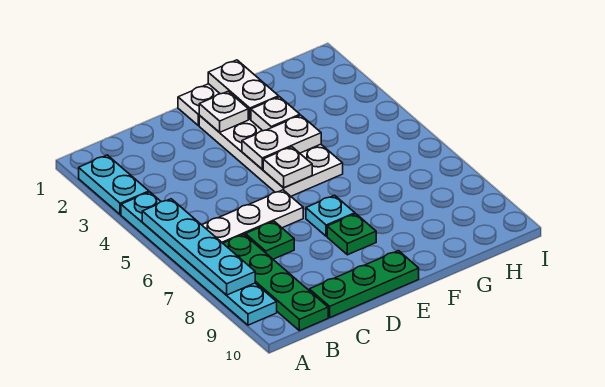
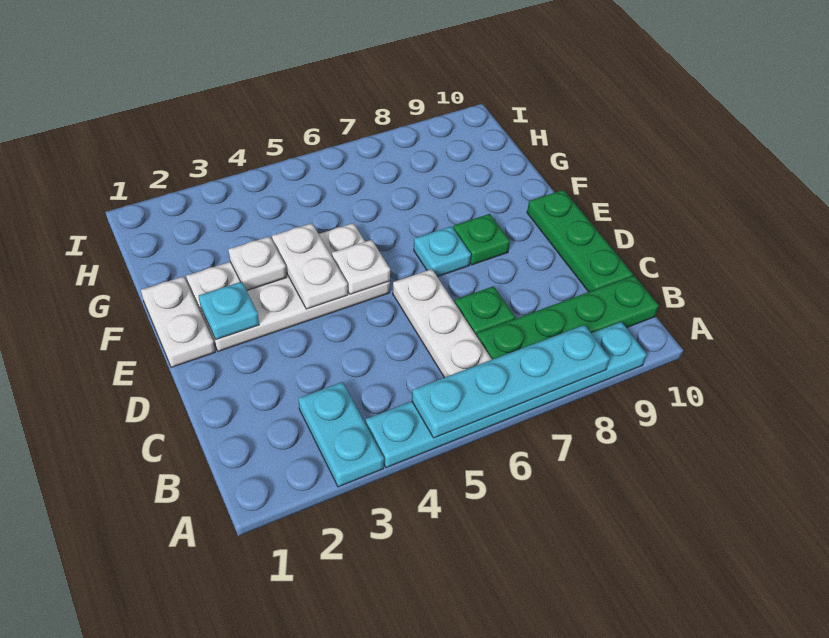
cyan plate A2:A3 level 1 -> cyan plate A3:B3 level 1
white plate E2 level 2 -> cyan plate E2 level 2
white plate F1:F2 level 2 -> none

